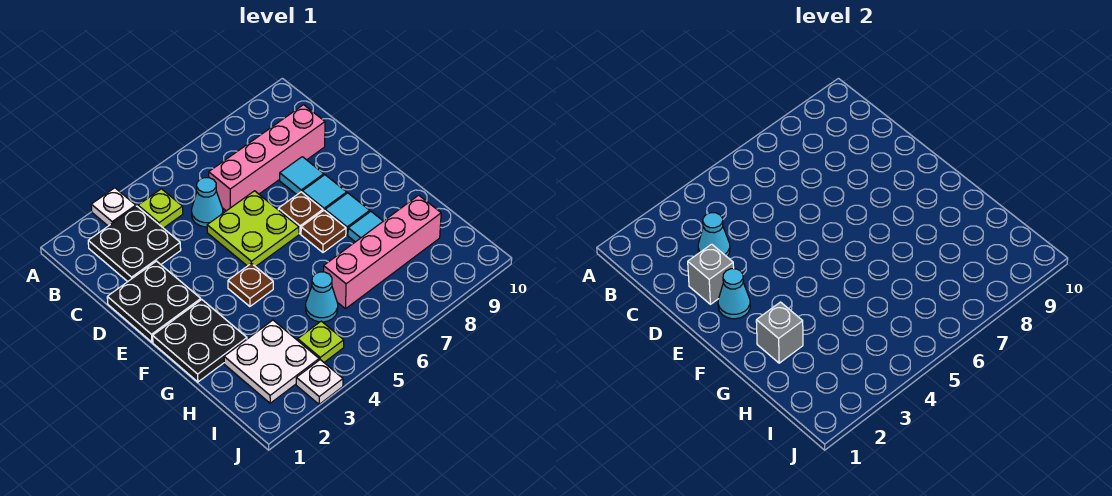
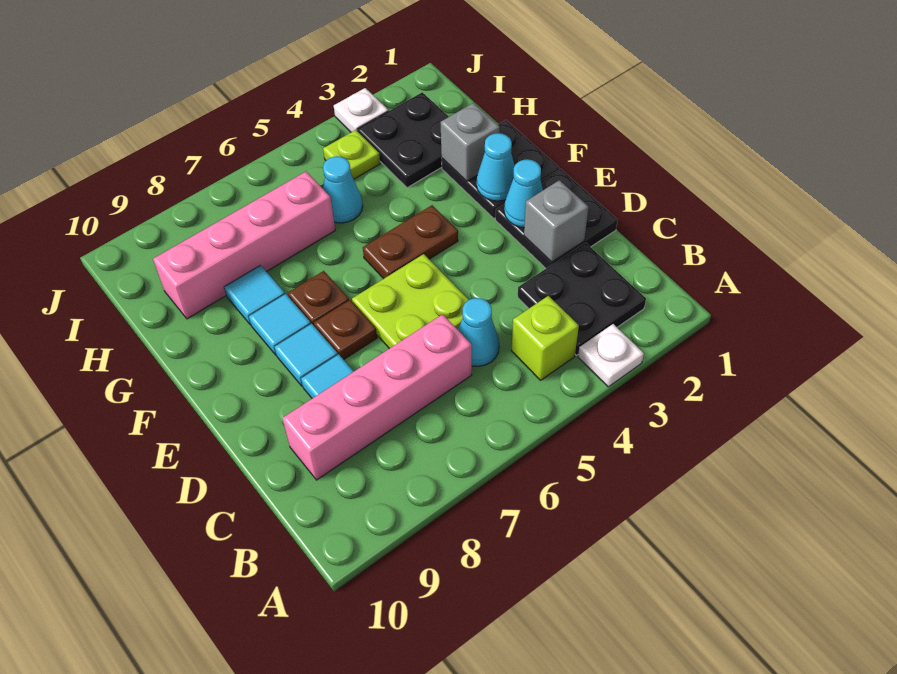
lime plate B4 level 1 -> lime brick B4 level 1
cyan cone C3 level 2 -> cyan cone F2 level 2
brown plate F4 level 1 -> brown plate F4:F5 level 1
white plate H2:I3 level 1 -> black plate H2:I3 level 1

